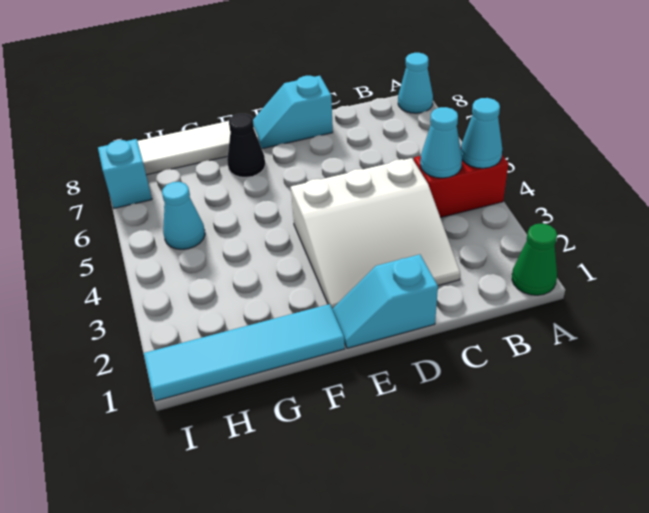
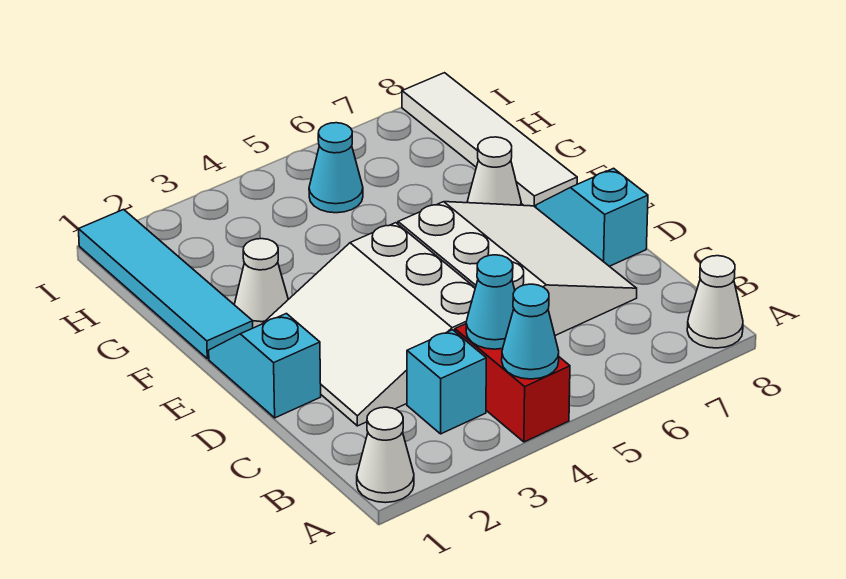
green cone A1 level 1 -> white cone A1 level 1
cyan cone A8 level 1 -> white cone A8 level 1
none -> white slope C5:E7 level 1 top 5
none -> white cone F2 level 1
black cone F7 level 1 -> white cone F7 level 1
cyan brick I7 level 1 -> cyan brick B3 level 1

